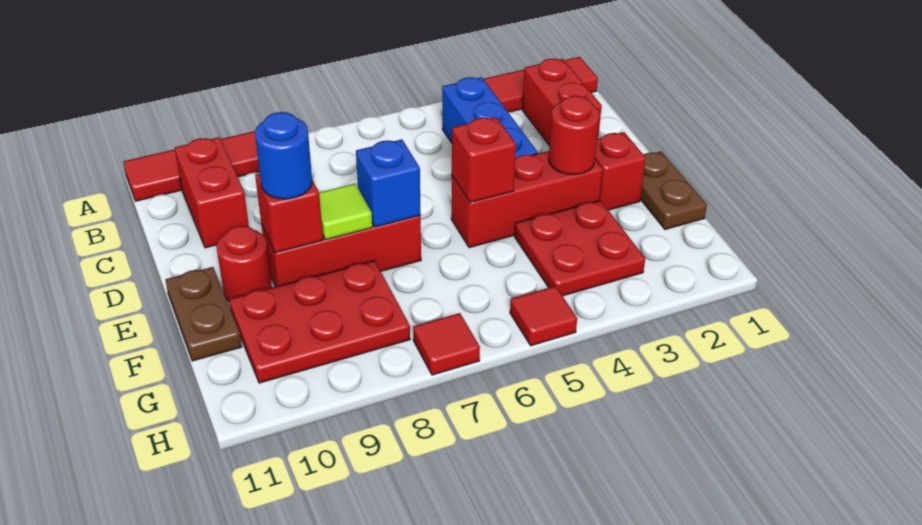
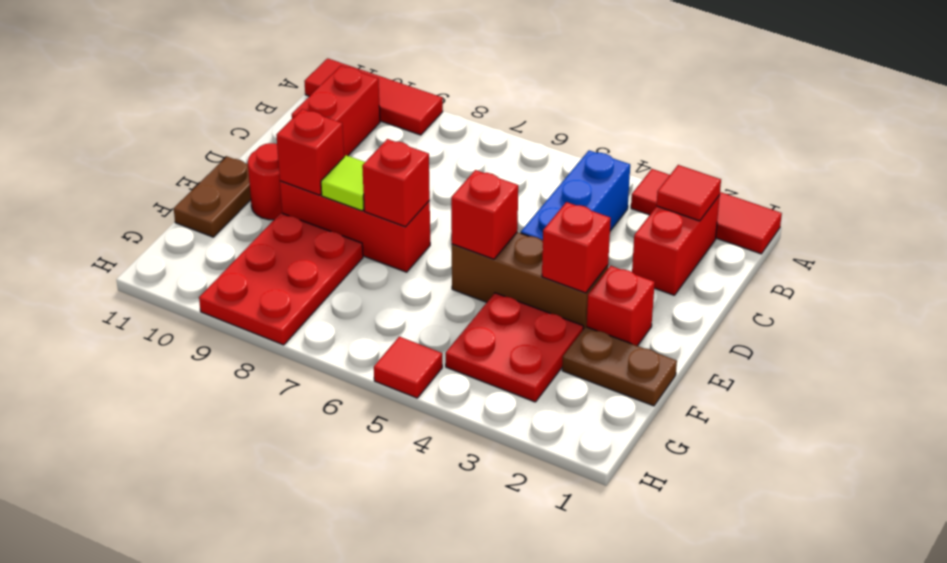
brown plate E1:F1 level 1 -> brown plate F1:F2 level 1
red brick E3:E5 level 1 -> brown brick E3:E5 level 1
red round brick E3 level 2 -> red brick E3 level 2
blue brick E7 level 2 -> red brick E7 level 2
blue round brick E9 level 3 -> none
red plate F8:G10 level 1 -> red plate F8:H9 level 1
red tile H7 level 1 -> red tile B2 level 2

